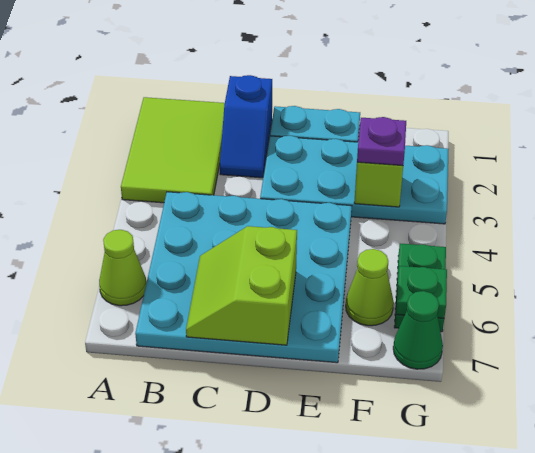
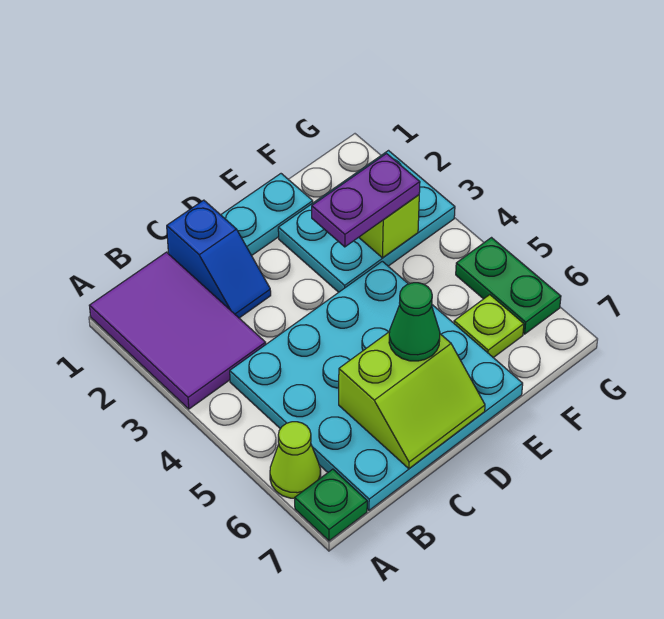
lime tile A1:B3 level 1 -> purple tile A1:B3 level 1
lime slope C6:D7 level 2 top D -> lime slope C6:D7 level 2 top 6
cyan plate D2:G3 level 1 -> cyan plate E2:G3 level 1
purple plate F3 level 3 -> purple plate E3:F3 level 3
lime cone F6 level 1 -> lime plate F6 level 1
green plate G6 level 2 -> green plate A7 level 1
green cone G7 level 1 -> green cone D6 level 3

